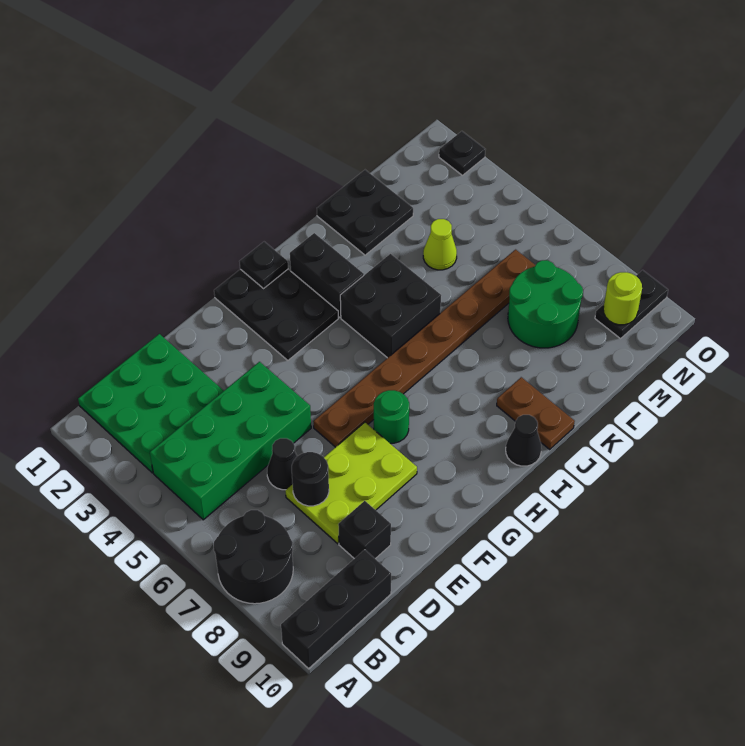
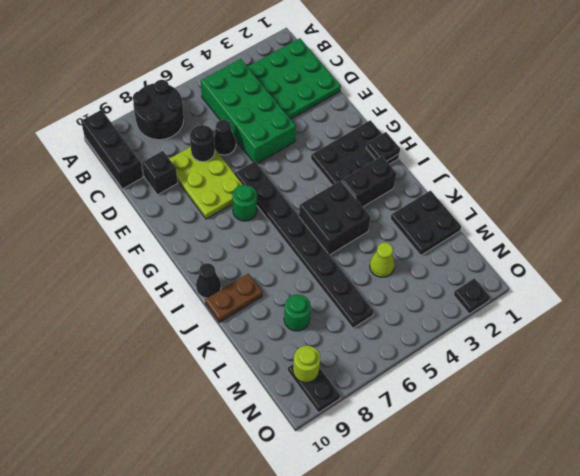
brown plate F6:M6 level 1 -> black plate F6:M6 level 1
green round brick L7:M8 level 1 -> green round brick L8 level 1

